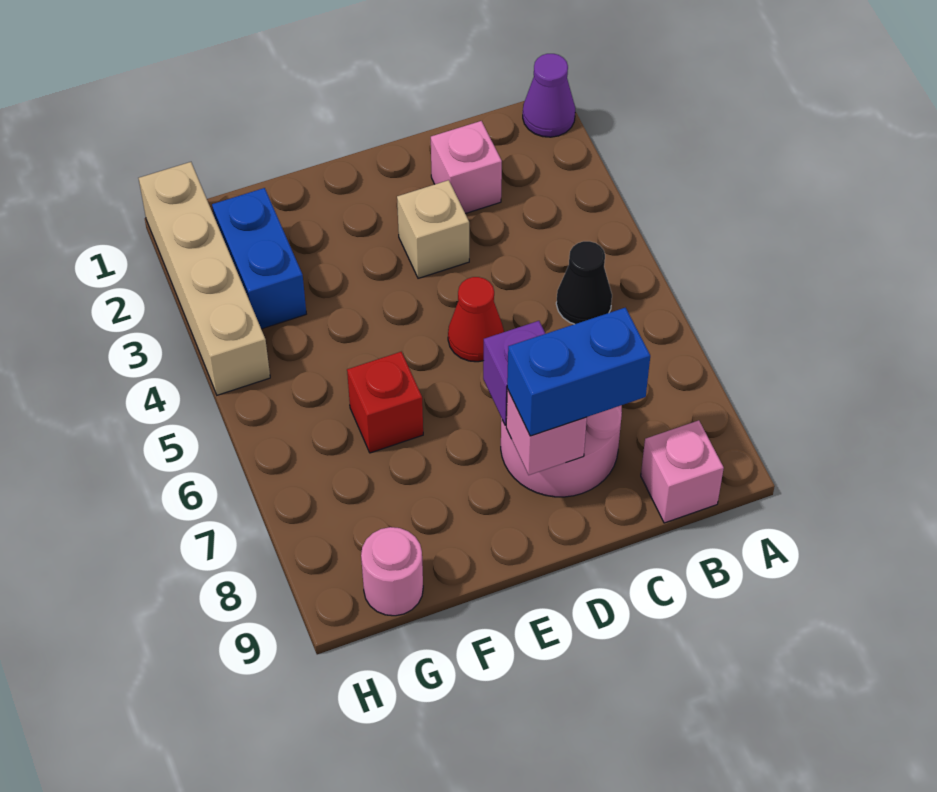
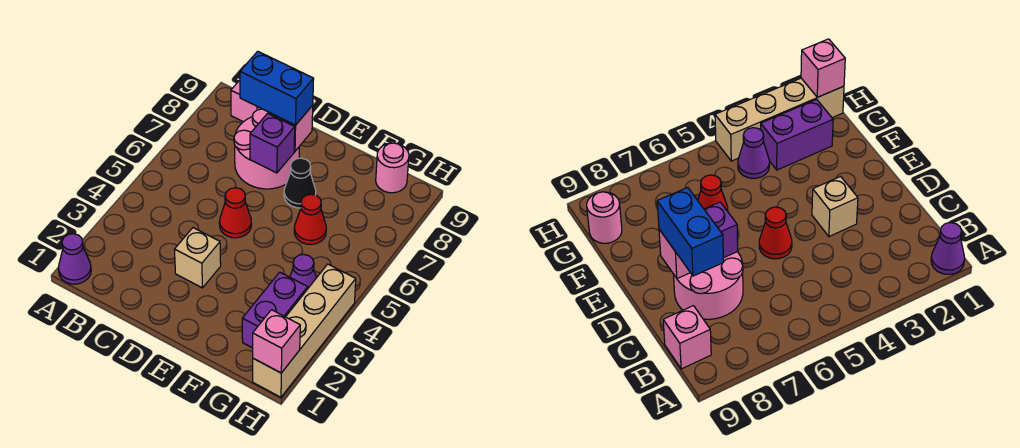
black cone B5 level 1 -> black cone E7 level 1
pink brick C2 level 1 -> pink brick H1 level 2
red brick F6 level 1 -> red cone F6 level 1
blue brick G2:G3 level 1 -> purple brick G2:G3 level 1
none -> purple cone G4 level 1

